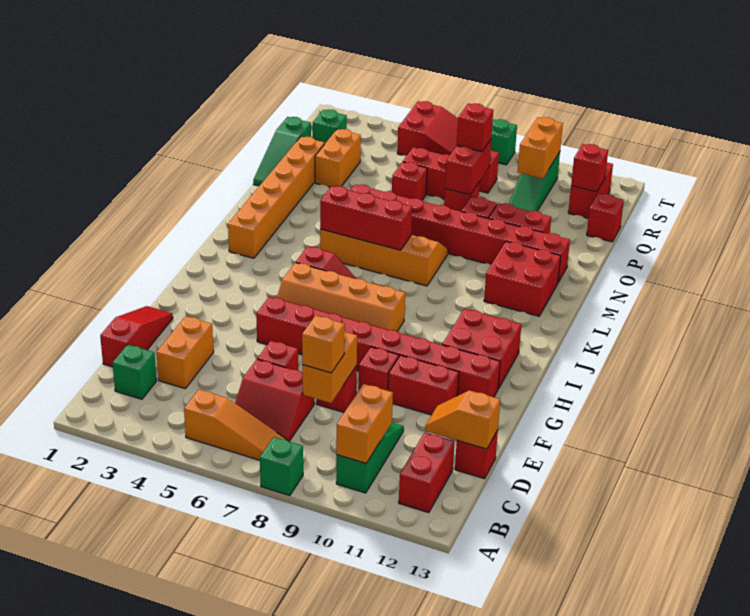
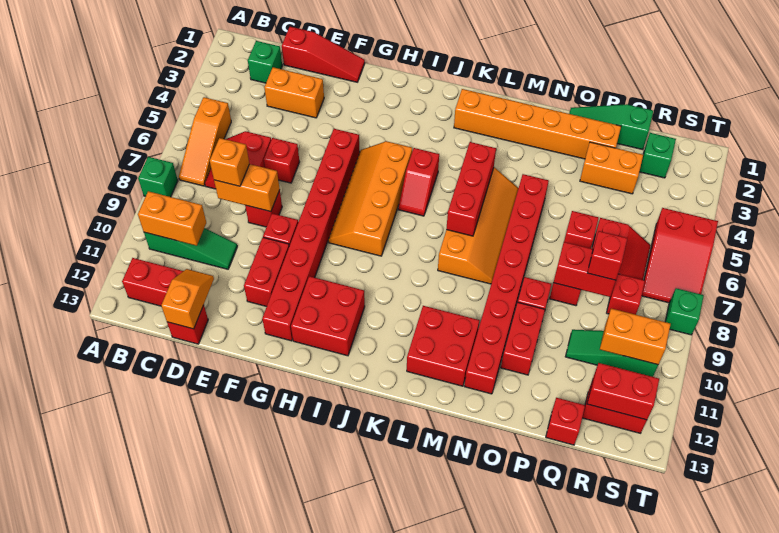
red brick R12 level 2 -> red brick R12:S12 level 2

